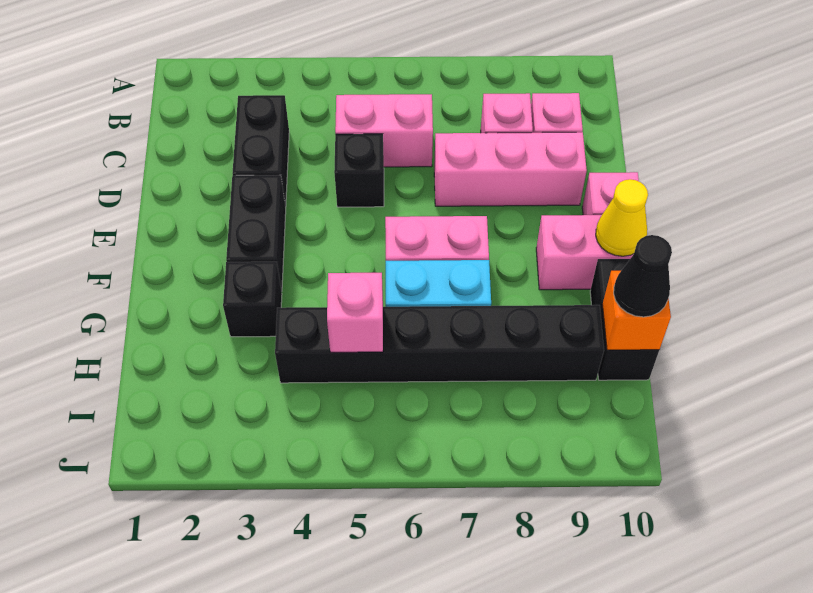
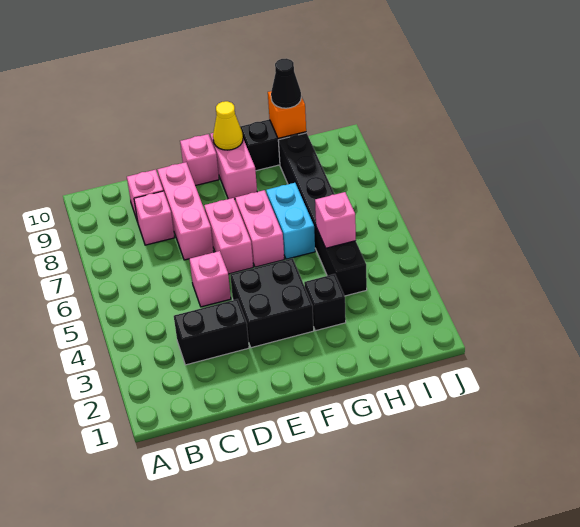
pink brick C5:C6 level 1 -> pink brick E6:E7 level 1
black brick D5 level 1 -> pink brick D5 level 1
black brick E3:F3 level 1 -> black brick E3:F4 level 1

